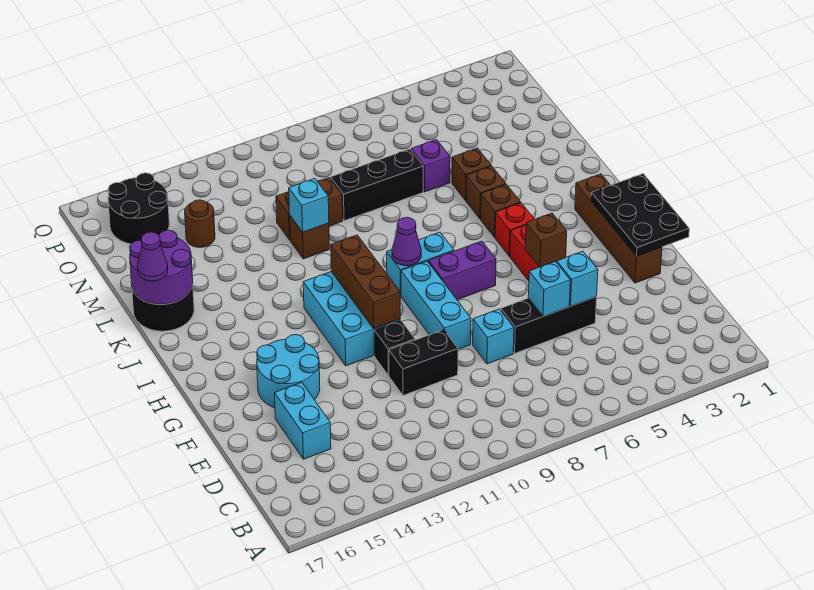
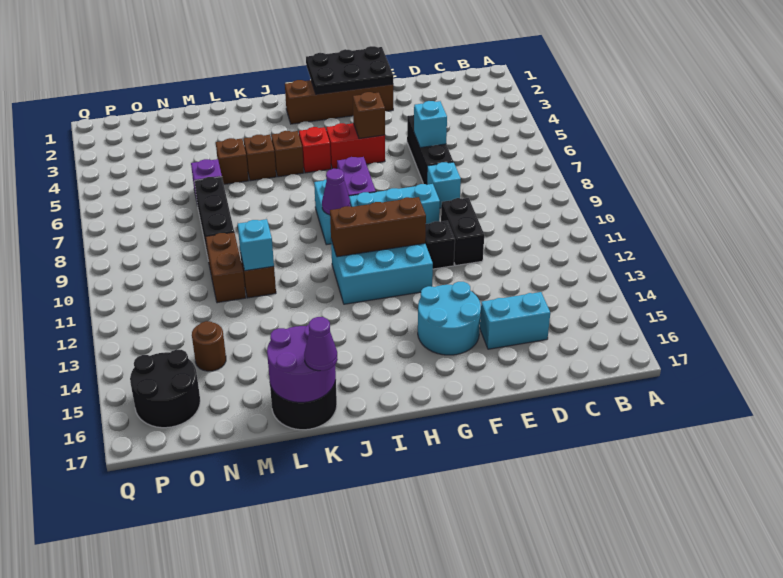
cyan brick E5 level 2 -> none

